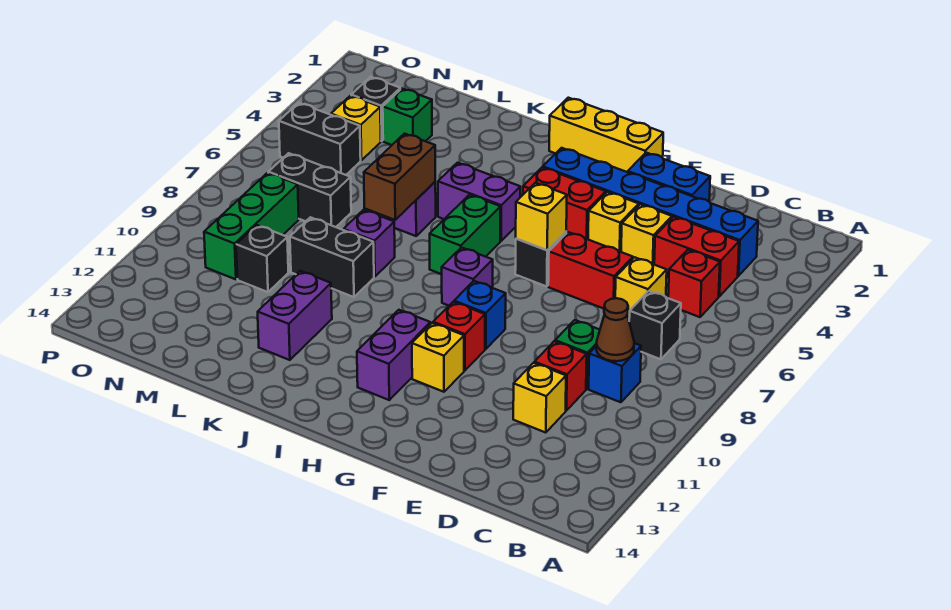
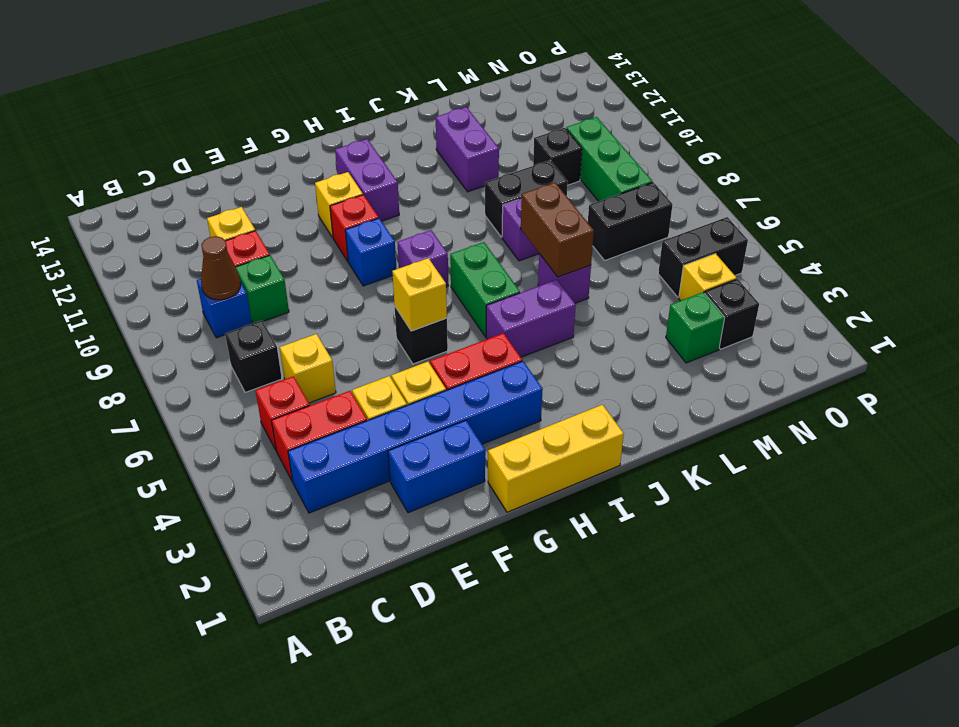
red brick E6:F6 level 1 -> none

